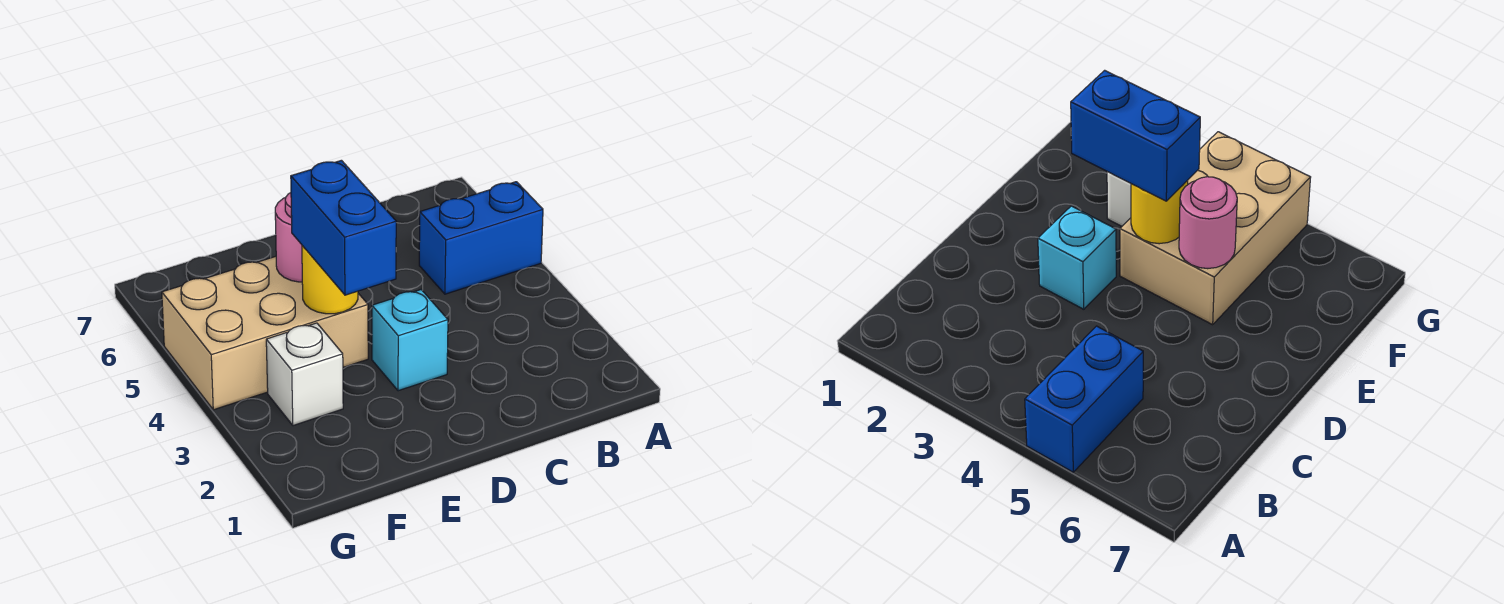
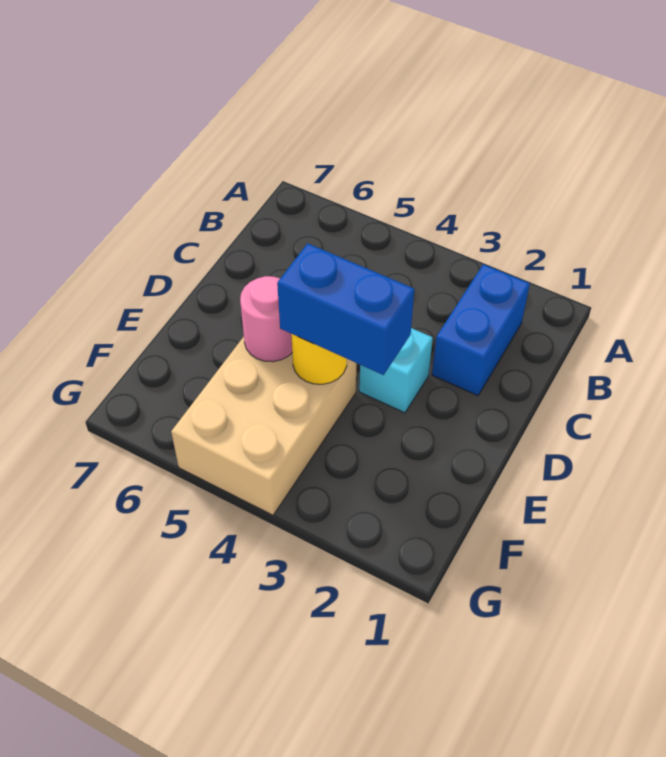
blue brick A5:B5 level 1 -> blue brick B2:C2 level 1
white brick F3 level 1 -> none

